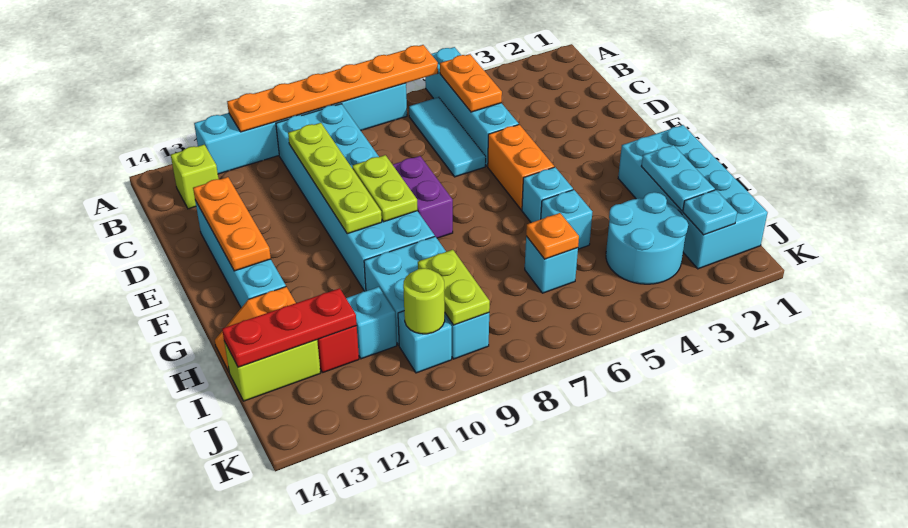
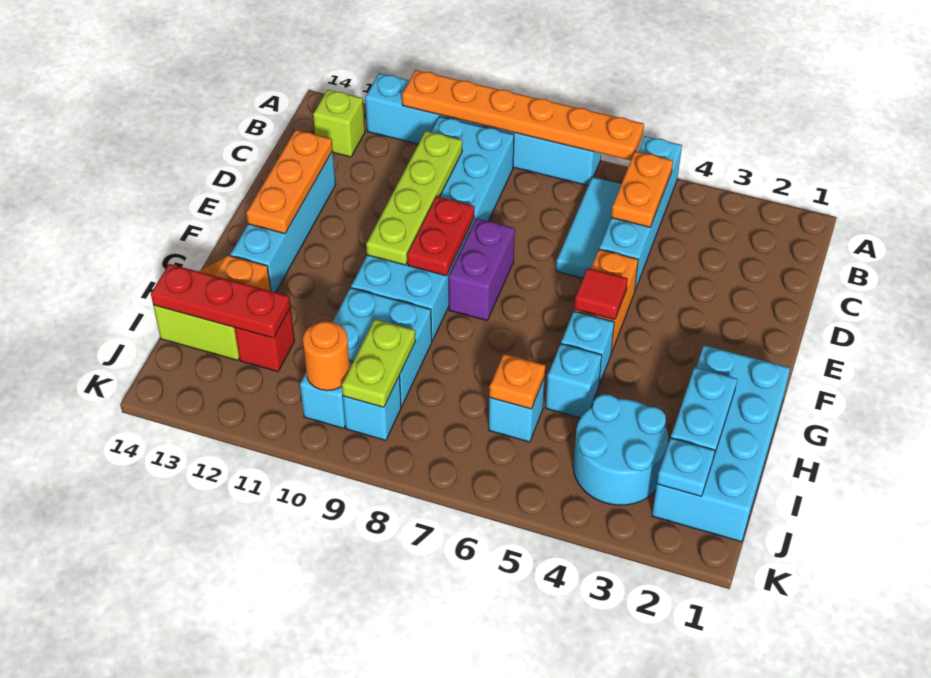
lime plate E9:F9 level 2 -> red plate E9:F9 level 2
none -> red tile F5 level 2
cyan brick I11 level 1 -> none
lime round brick J10 level 2 -> orange round brick J10 level 2

